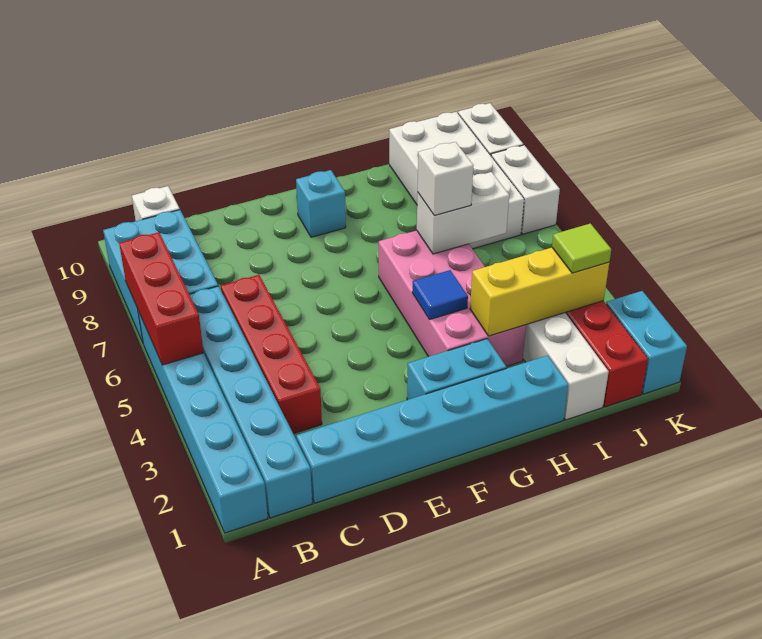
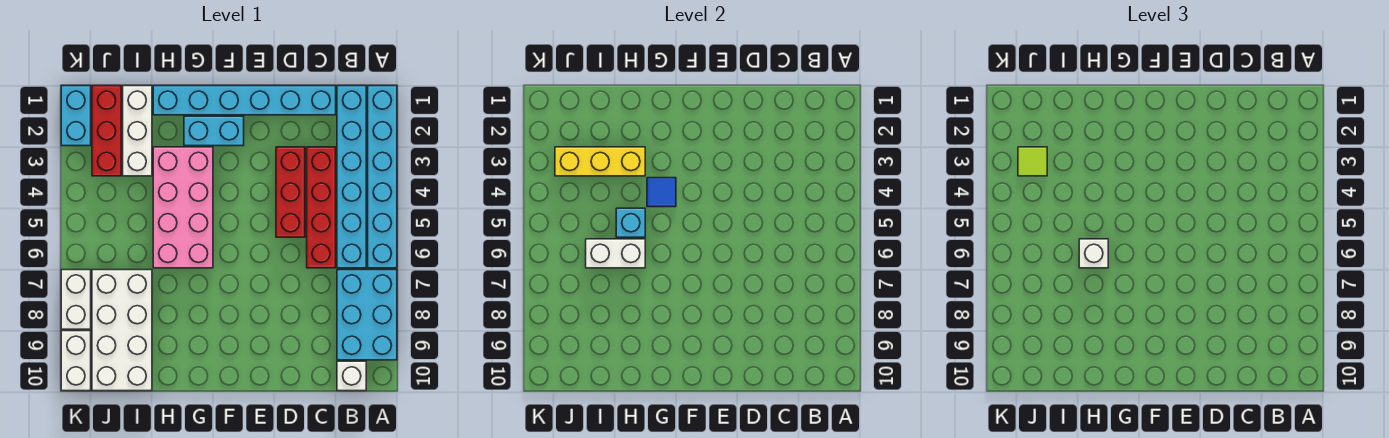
red brick A5:A7 level 2 -> red brick D3:D5 level 1
cyan brick F9 level 1 -> cyan brick H5 level 2

